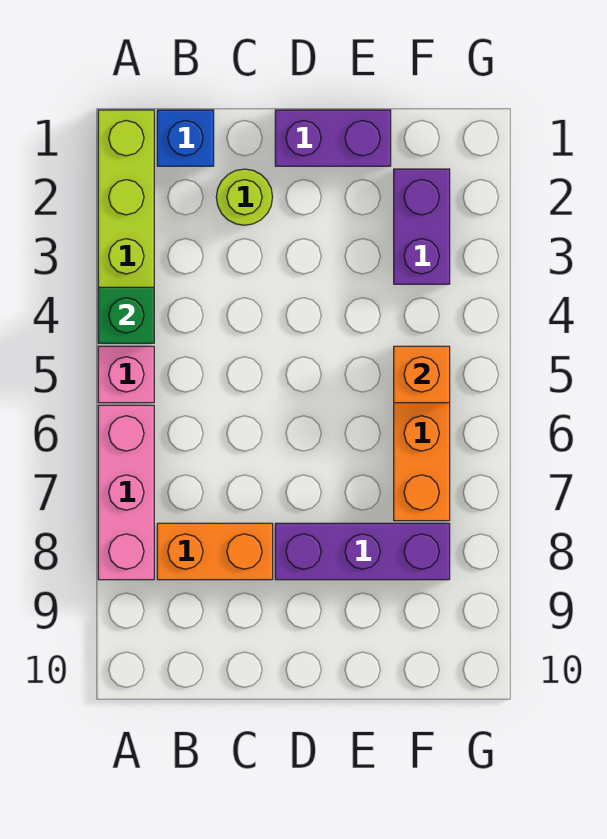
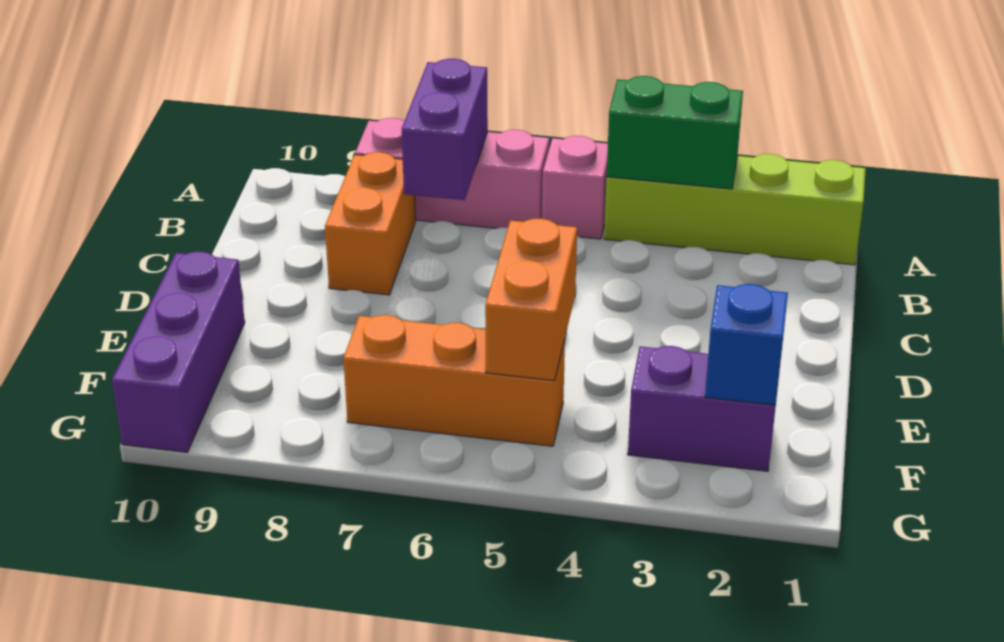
green brick A4 level 2 -> green brick A3:A4 level 2
blue brick B1 level 1 -> blue brick F2 level 2
lime round brick C2 level 1 -> none
purple brick D1:E1 level 1 -> purple brick A7:B7 level 2
purple brick D8:F8 level 1 -> purple brick E10:G10 level 1
orange brick F5 level 2 -> orange brick E5:F5 level 2

